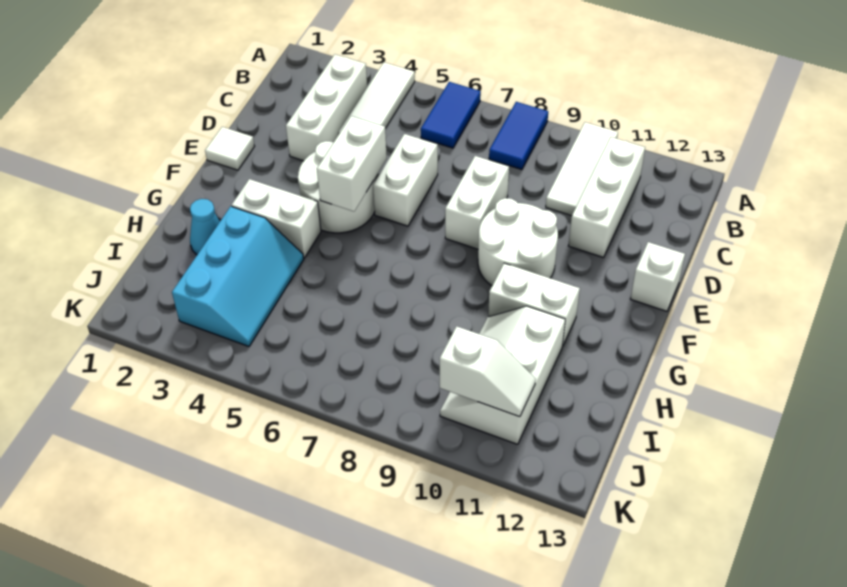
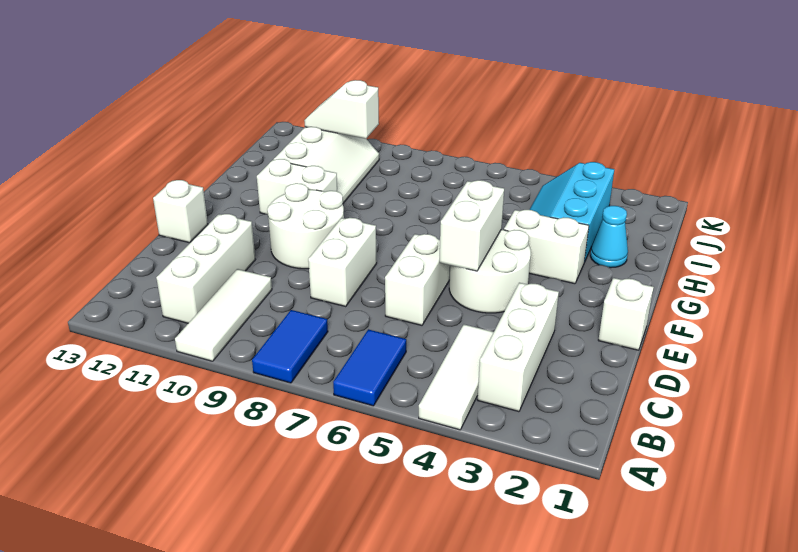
white tile E1 level 1 -> white brick E1 level 1

